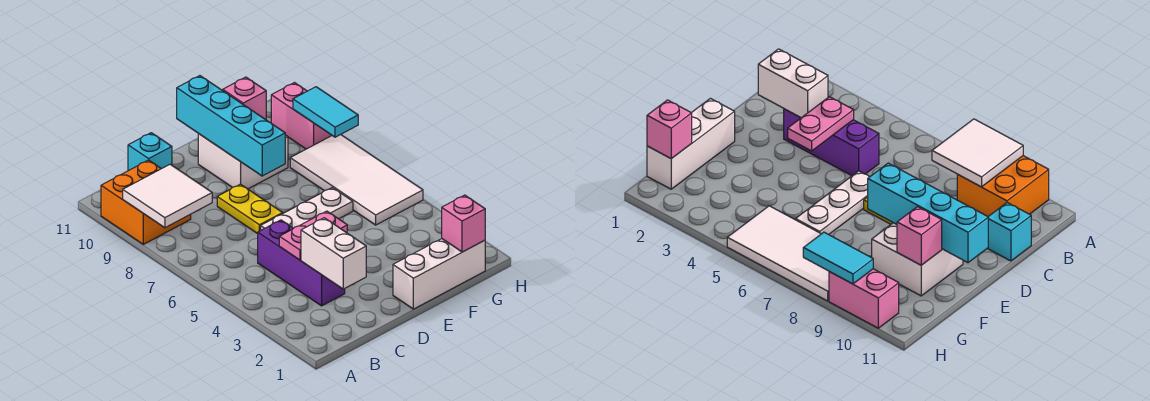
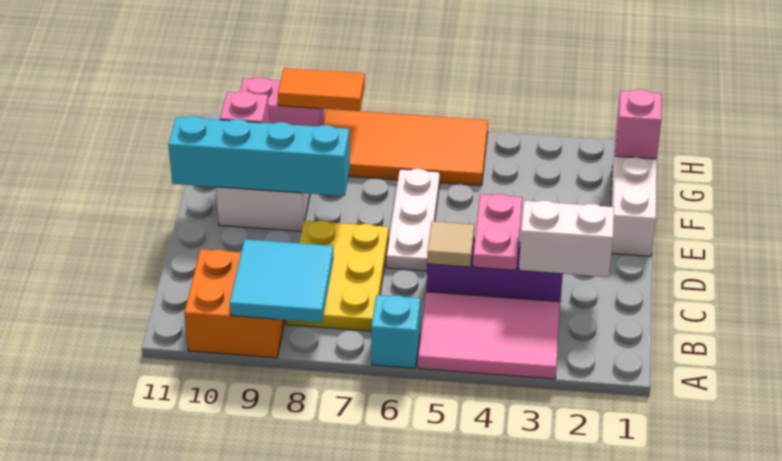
none -> pink tile A3:B5 level 1
white tile A8:B9 level 2 -> cyan tile A8:B9 level 2
none -> tan tile C5 level 2
cyan brick C11 level 1 -> cyan brick A6 level 1
yellow plate D7:D8 level 1 -> yellow plate B7:D8 level 1
white tile G5:H8 level 1 -> orange tile G5:H8 level 1
cyan tile H8:H9 level 2 -> orange tile H8:H9 level 2

